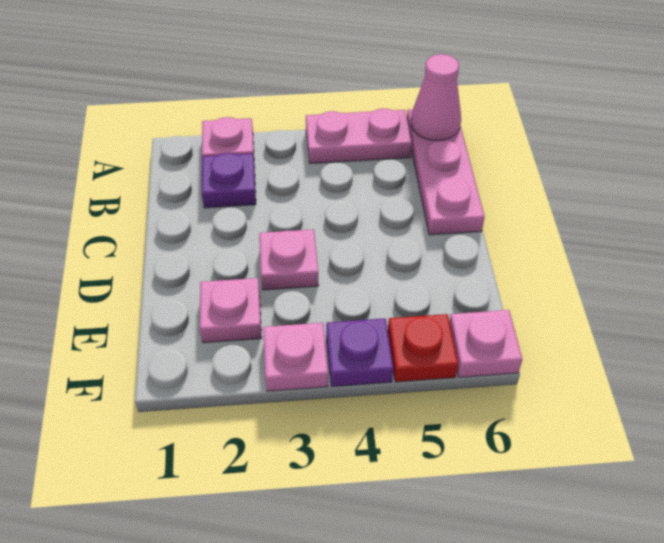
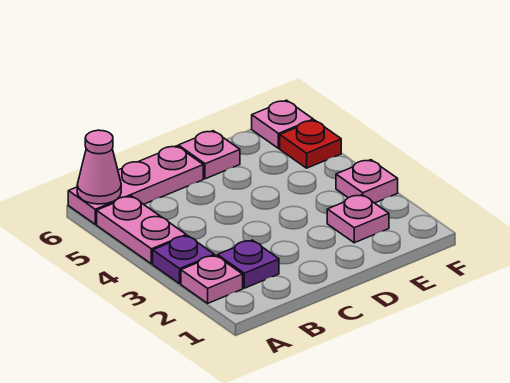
pink plate D3 level 1 -> pink plate D6 level 1
purple plate F4 level 1 -> purple plate A3 level 1

